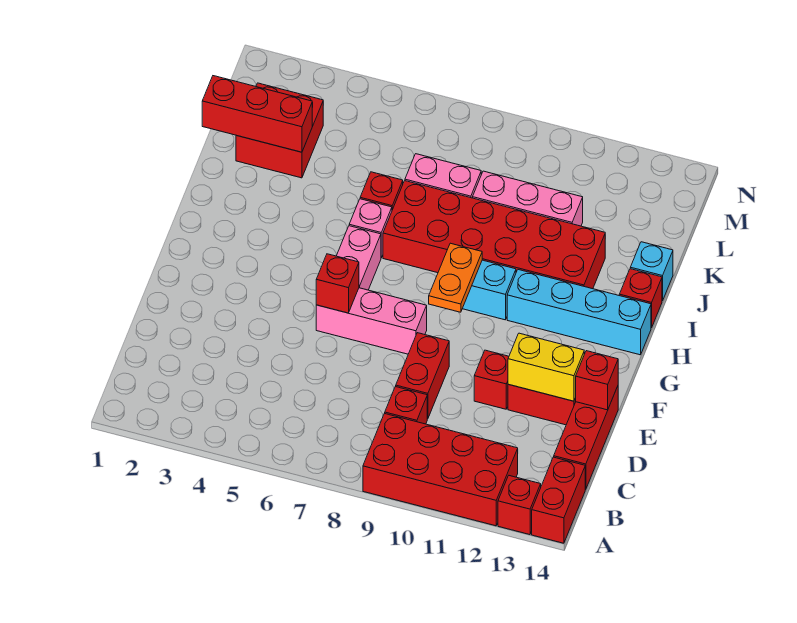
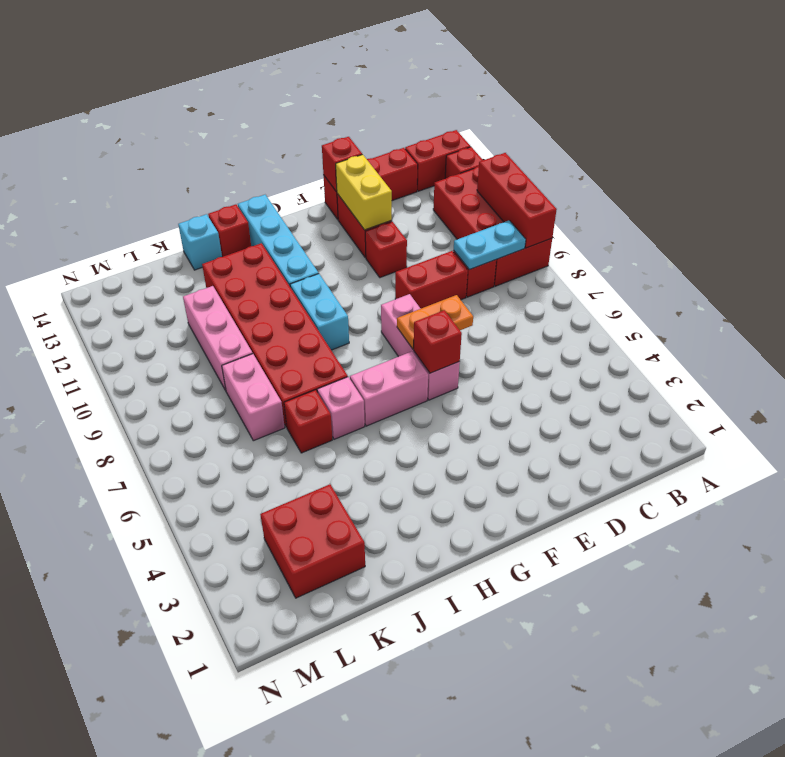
none -> cyan plate B9:C9 level 2
orange plate G9:H9 level 2 -> orange plate E7:F7 level 2
red brick K1:K3 level 2 -> red brick A9:A11 level 2

